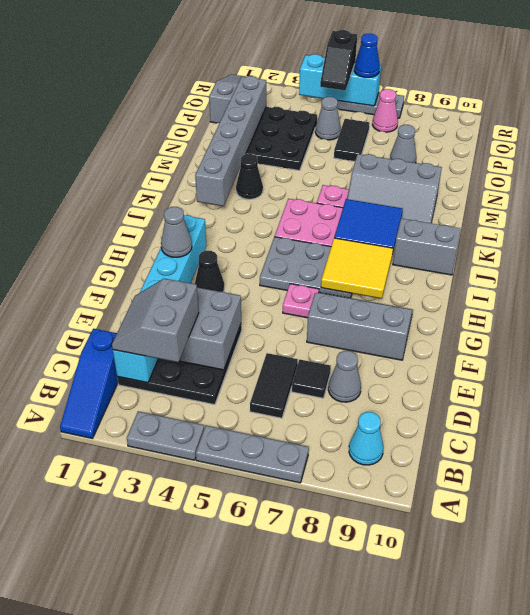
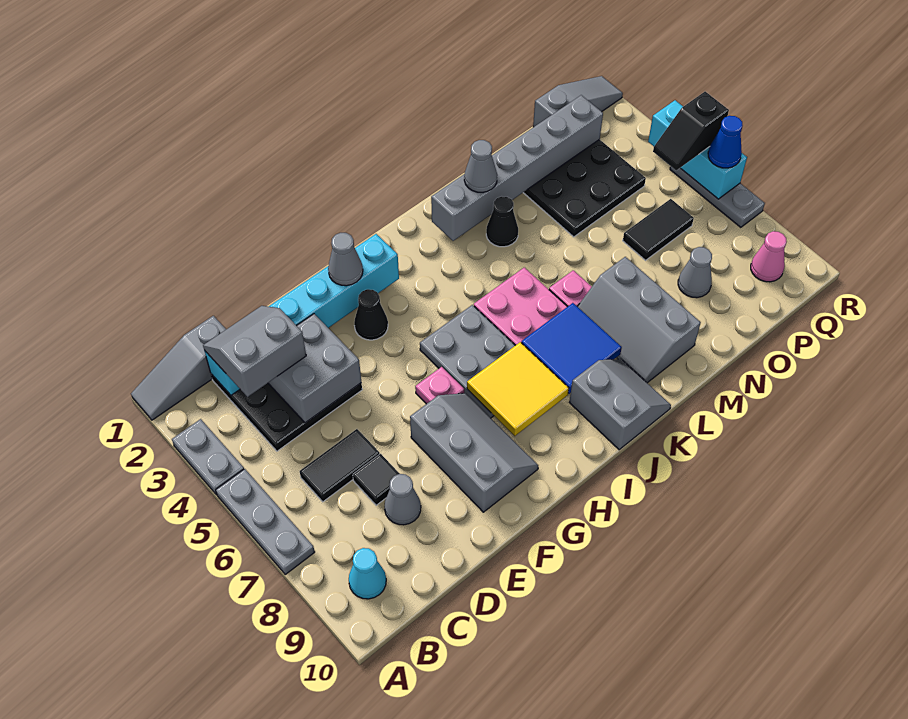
blue slope A1:C1 level 1 top C -> grey slope A1:C1 level 1 top C
grey cone P5 level 1 -> grey cone L2 level 3
pink cone Q7 level 1 -> pink cone Q9 level 1

